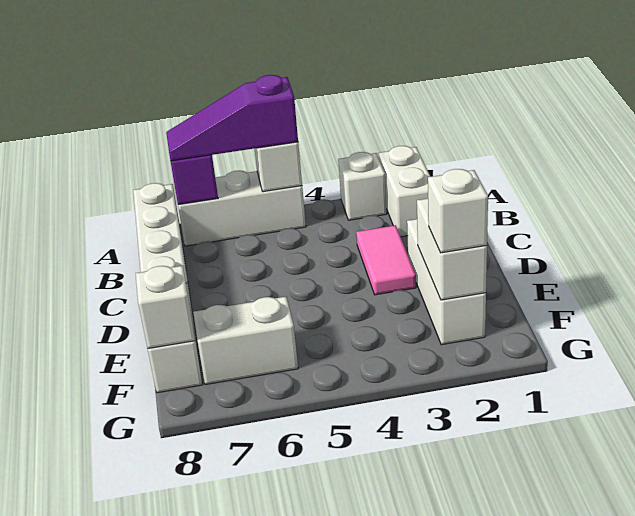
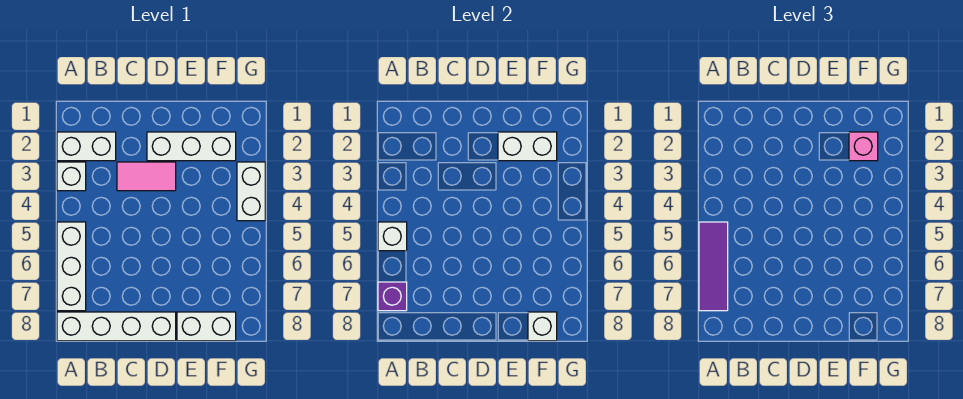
purple slope A5:A7 level 3 top 5 -> purple tile A5:A7 level 3
white brick F2 level 3 -> pink brick F2 level 3
white brick F6:F7 level 1 -> white brick G3:G4 level 1

